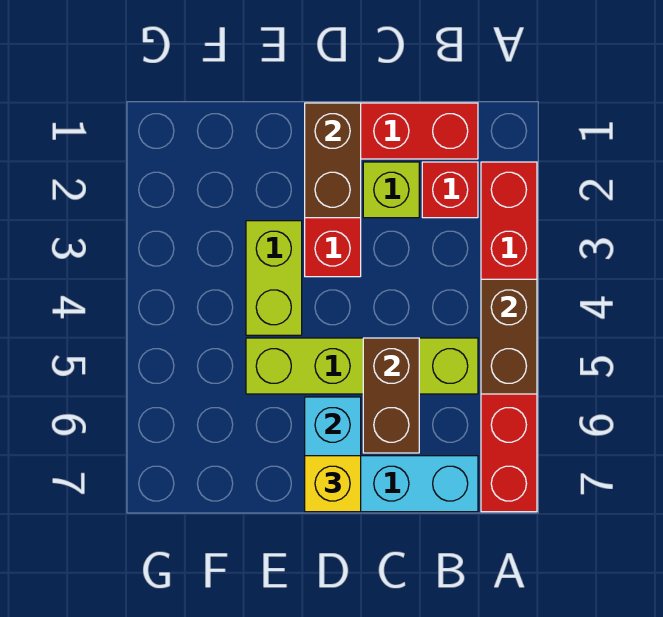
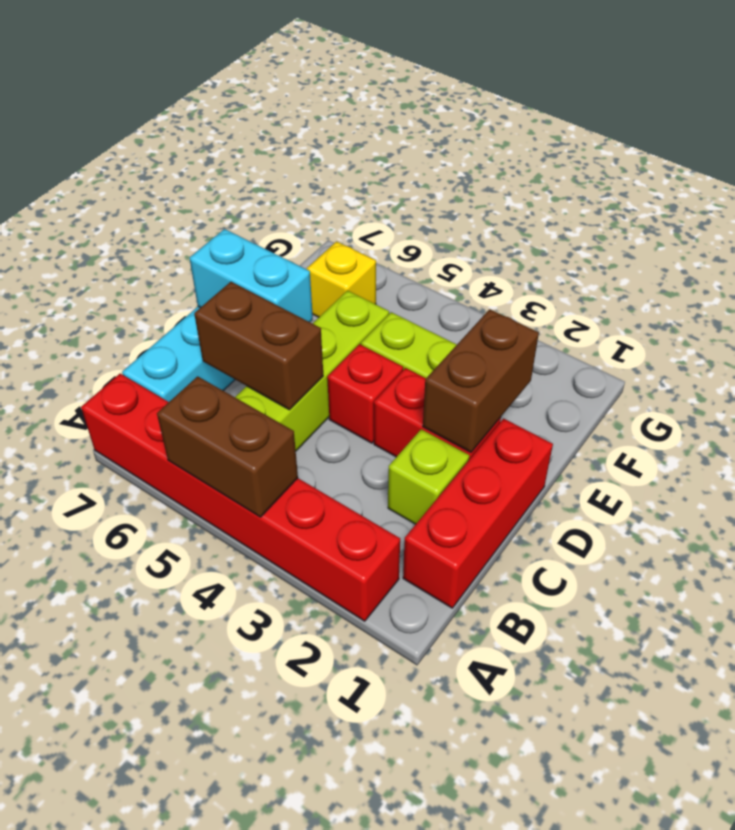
red brick B2 level 1 -> red brick D4 level 1
brown brick D1:D2 level 2 -> brown brick D2:E2 level 2
yellow brick D7 level 3 -> yellow brick F6 level 1

